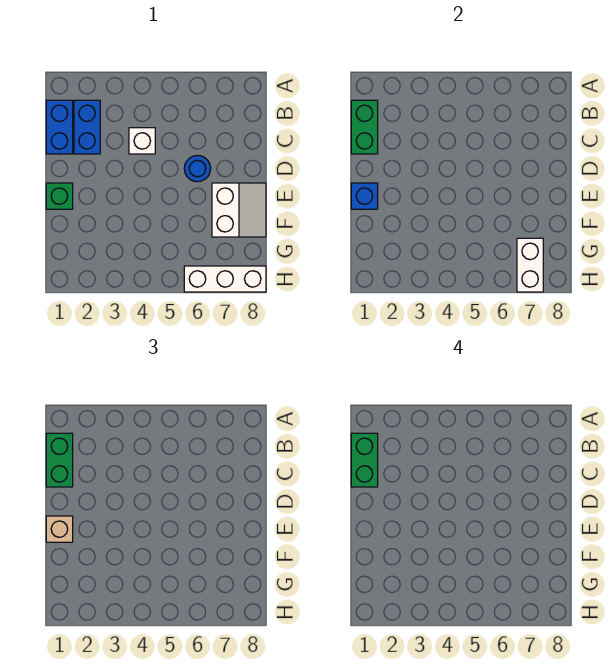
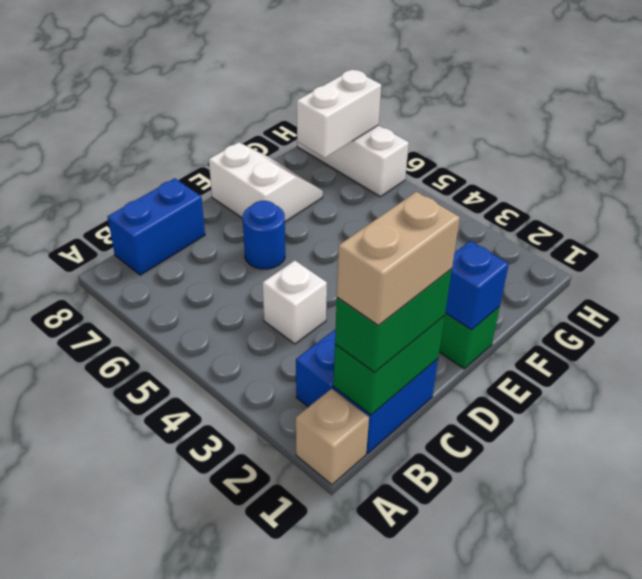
green brick B1:C1 level 4 -> tan brick B1:C1 level 4
none -> blue brick B8:C8 level 1
tan brick E1 level 3 -> tan brick A1 level 1
white slope E7:F8 level 1 top 7 -> white slope E7:F8 level 1 top E

